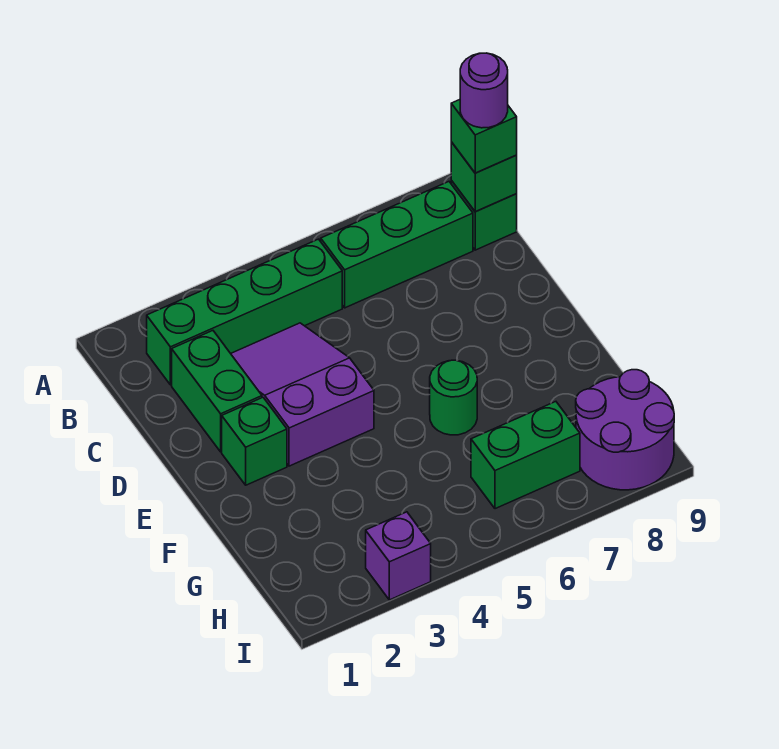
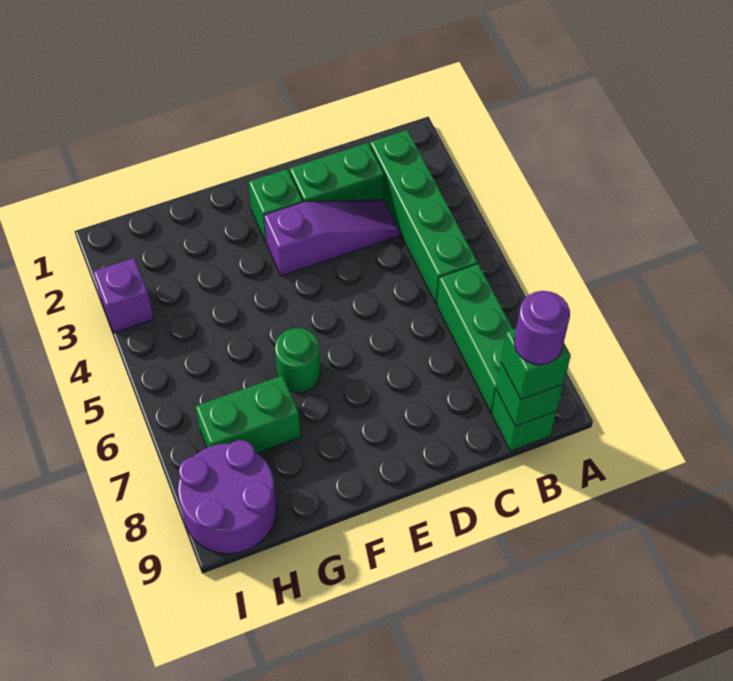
purple slope C3:E4 level 1 top E -> purple slope C3:E3 level 1 top E
green brick H6:H7 level 1 -> green brick G7:H7 level 1

